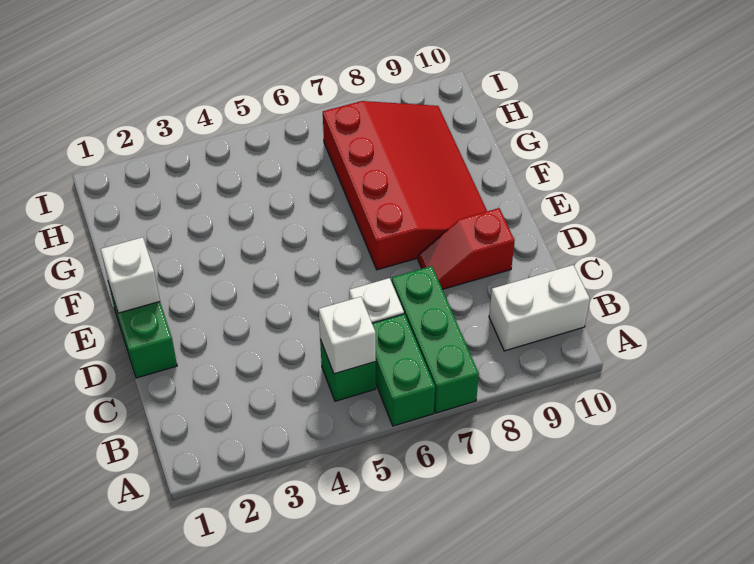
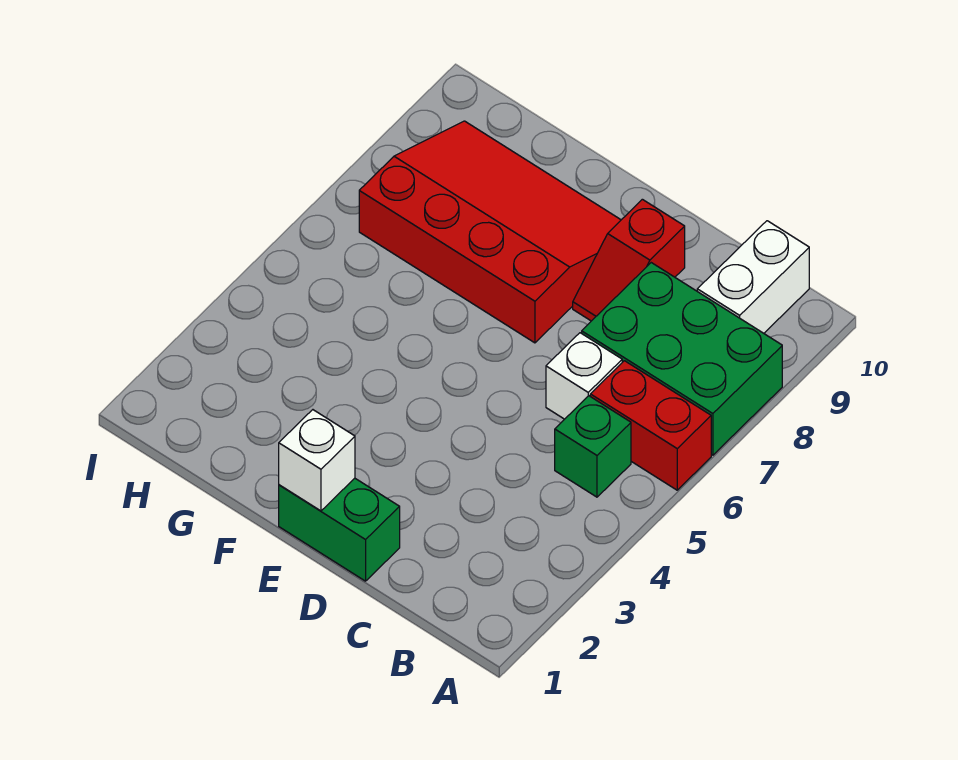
green brick A6:B6 level 1 -> red brick A6:B6 level 1
green brick A7:C7 level 1 -> green brick A7:C8 level 1
white brick B5 level 2 -> none

